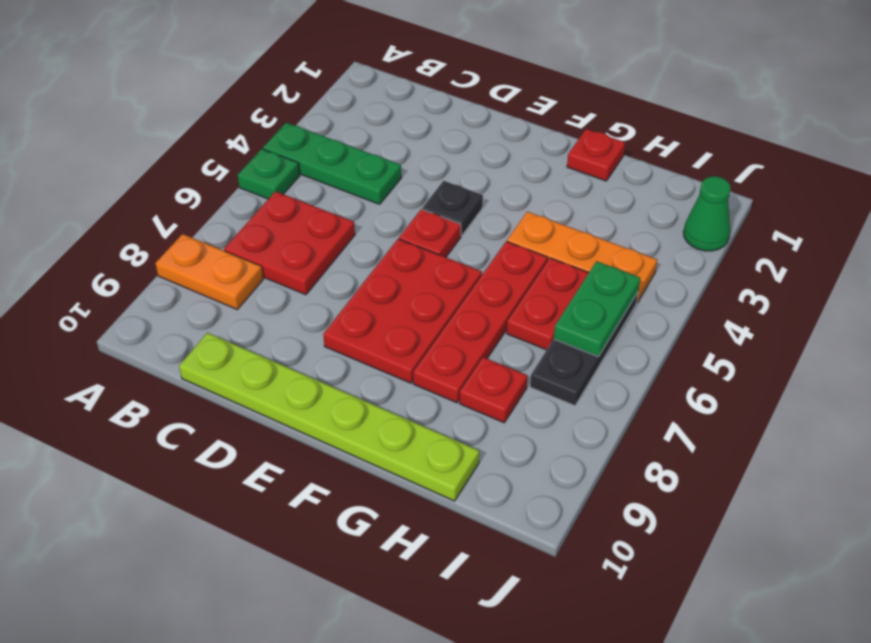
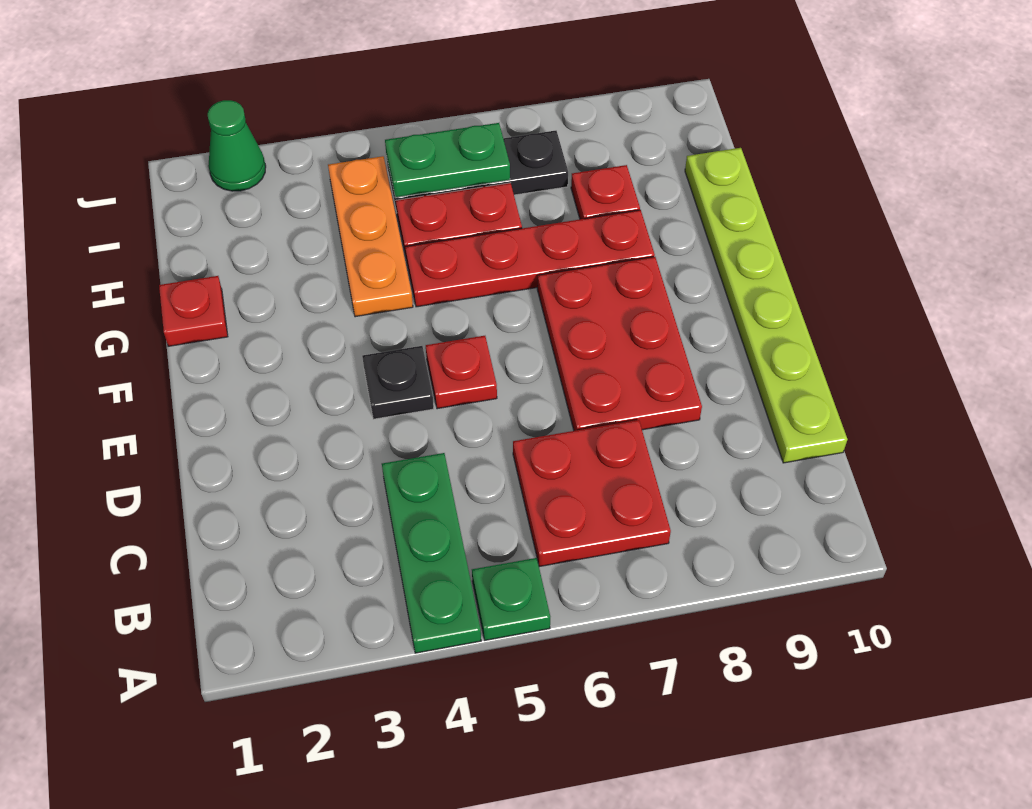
orange plate A8:B8 level 1 -> none
red plate E6:F8 level 1 -> red plate D7:F8 level 1

